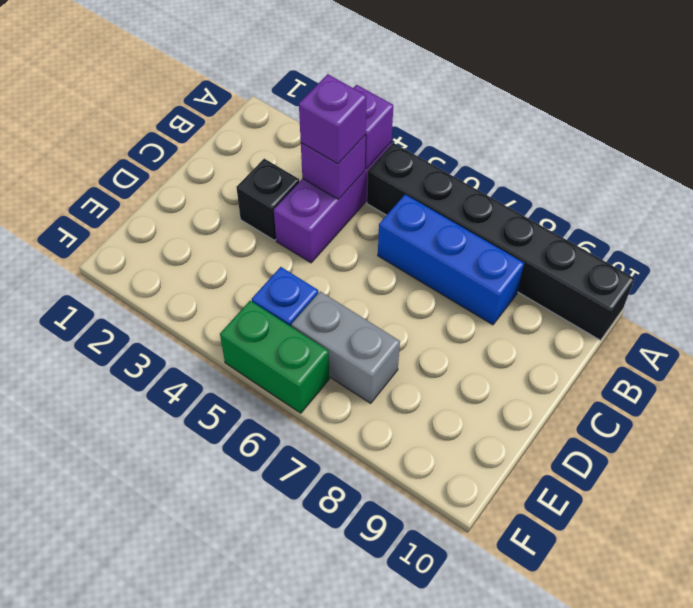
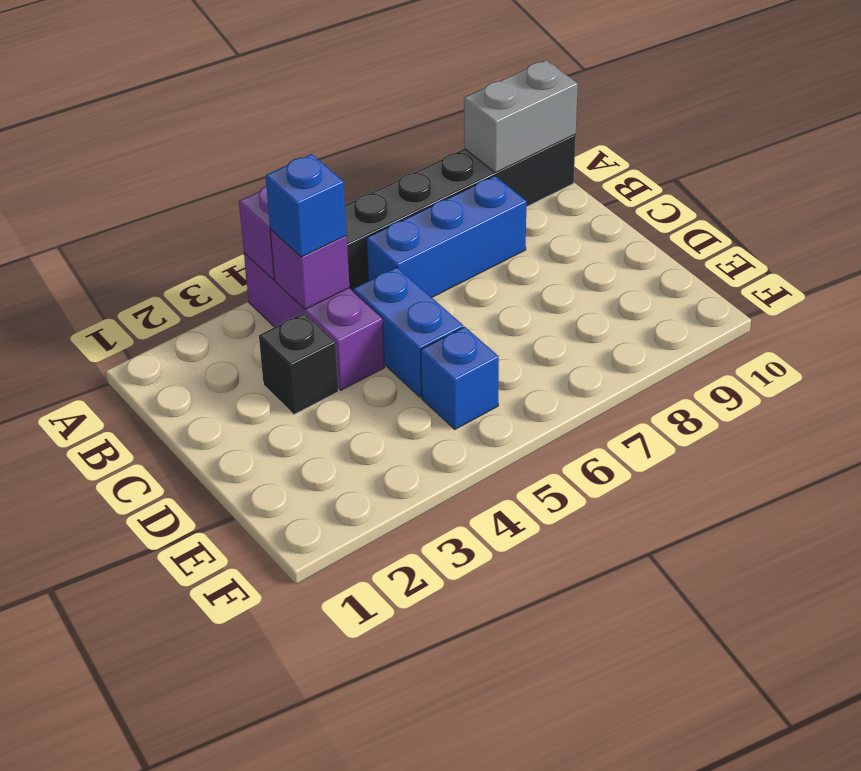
purple brick B4 level 3 -> blue brick B4 level 3
none -> blue brick C5:D5 level 1
grey brick E6:E7 level 1 -> grey brick A9:A10 level 2
green brick F5:F6 level 1 -> none

